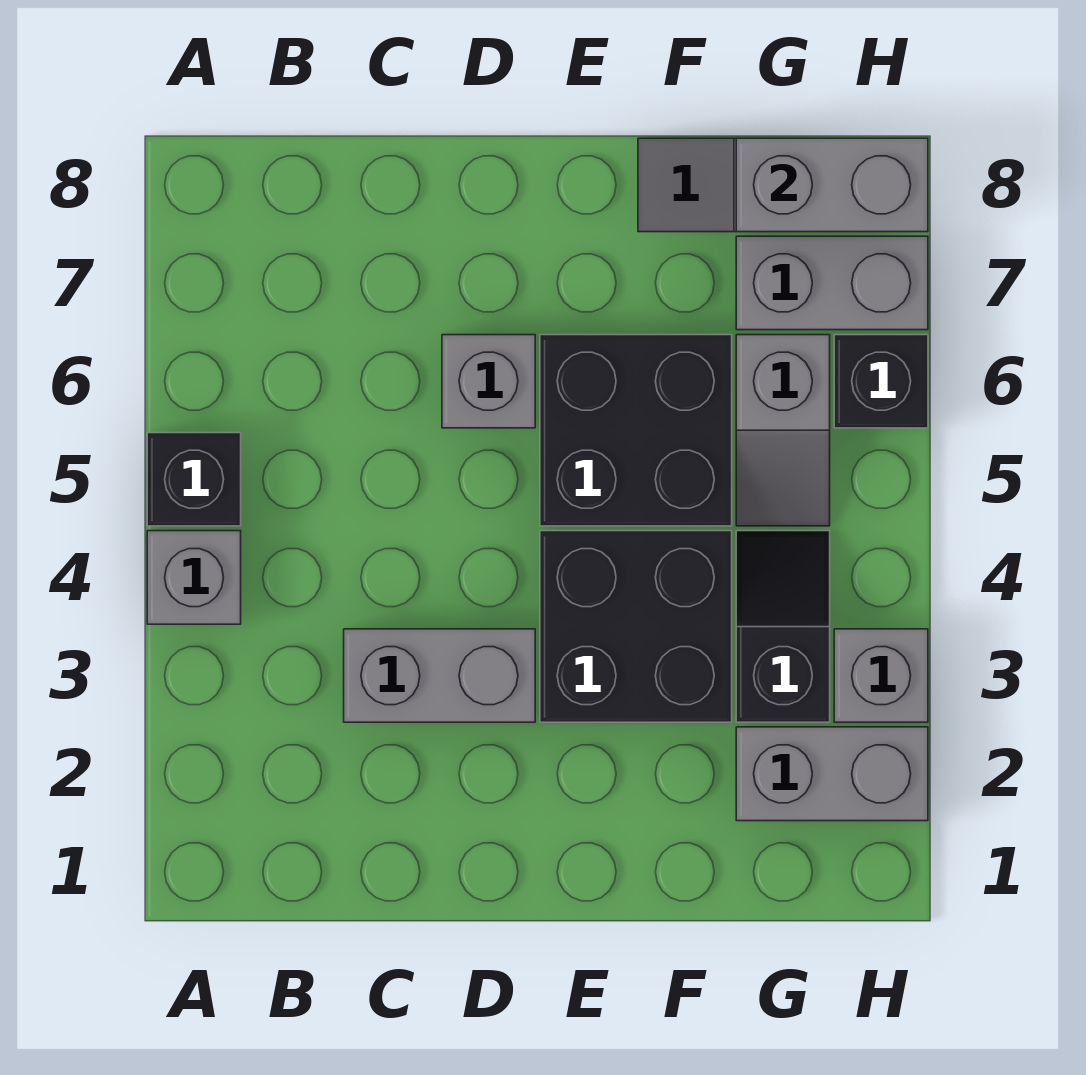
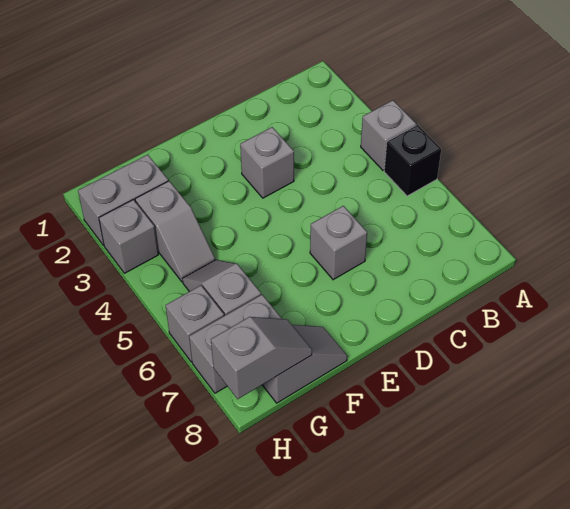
grey brick C3:D3 level 1 -> grey brick D3 level 1
black brick E3:F4 level 1 -> none
black brick E5:F6 level 1 -> none
black slope G3:G4 level 1 top 3 -> grey slope G3:G4 level 1 top 3
grey brick G8:H8 level 2 -> grey slope G8:H8 level 2 top H
black brick H6 level 1 -> grey brick H6 level 1

